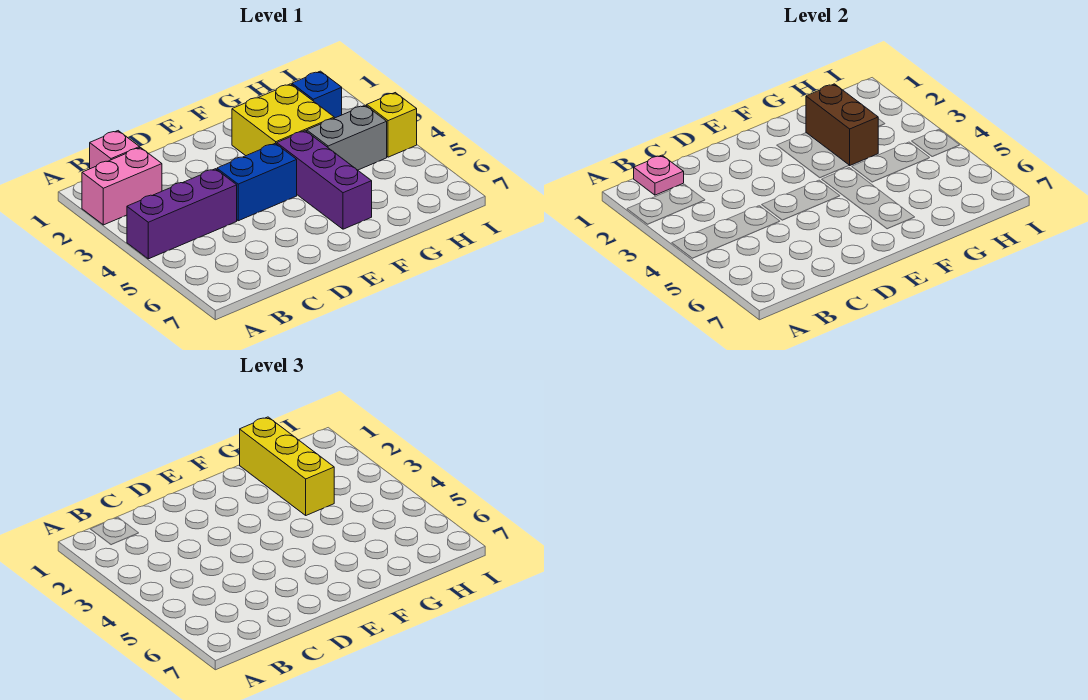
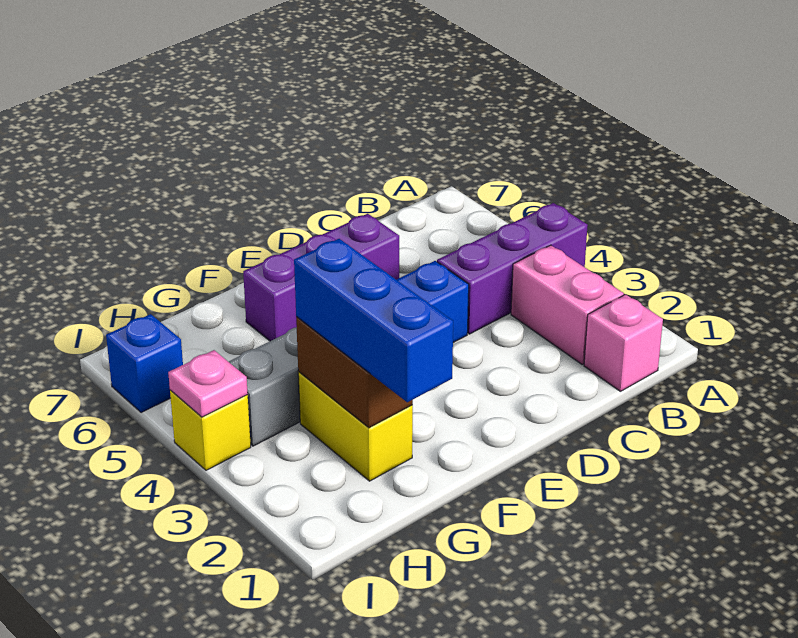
pink brick A2:B2 level 1 -> pink brick B2:B3 level 1
pink plate B1 level 2 -> pink plate I4 level 2
yellow brick F2:G3 level 1 -> yellow brick G2:G3 level 1
purple brick F4:F6 level 1 -> purple brick D6:F6 level 1
yellow brick G1:G3 level 3 -> blue brick G1:G3 level 3
blue brick H2 level 1 -> blue brick I6 level 1

